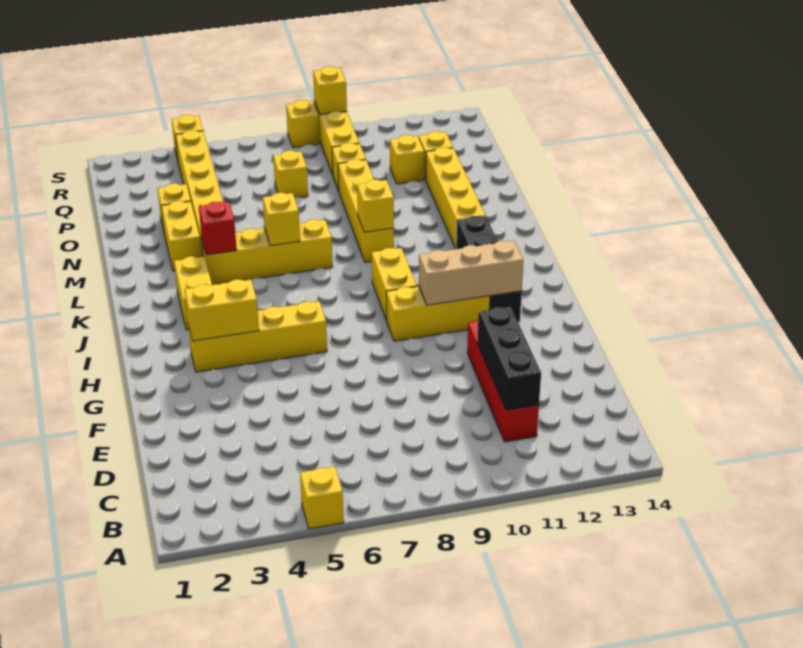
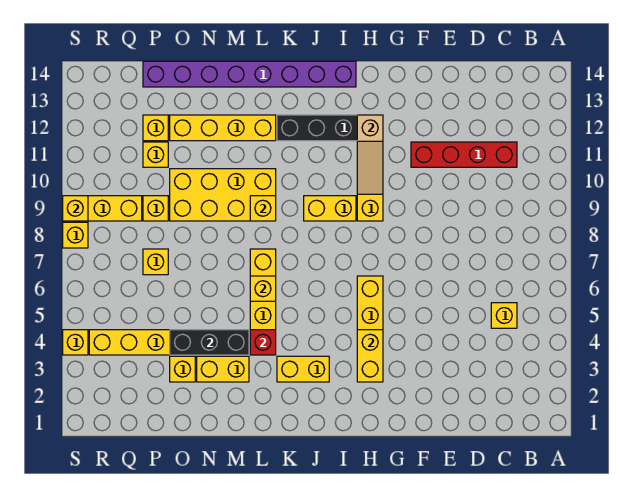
yellow brick A5 level 1 -> yellow brick C5 level 1
black brick C11:E11 level 2 -> black brick M4:O4 level 2
tan brick H10:H12 level 2 -> tan slope H10:H12 level 2 top 12
none -> purple brick I14:P14 level 1
yellow brick L9:O9 level 1 -> yellow brick L9:O10 level 1

